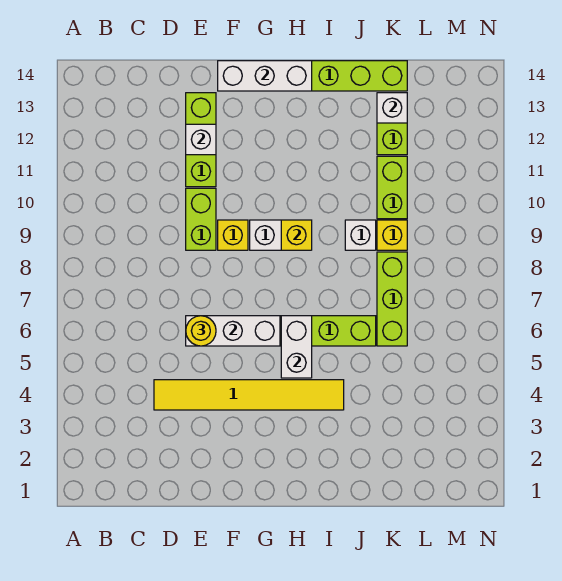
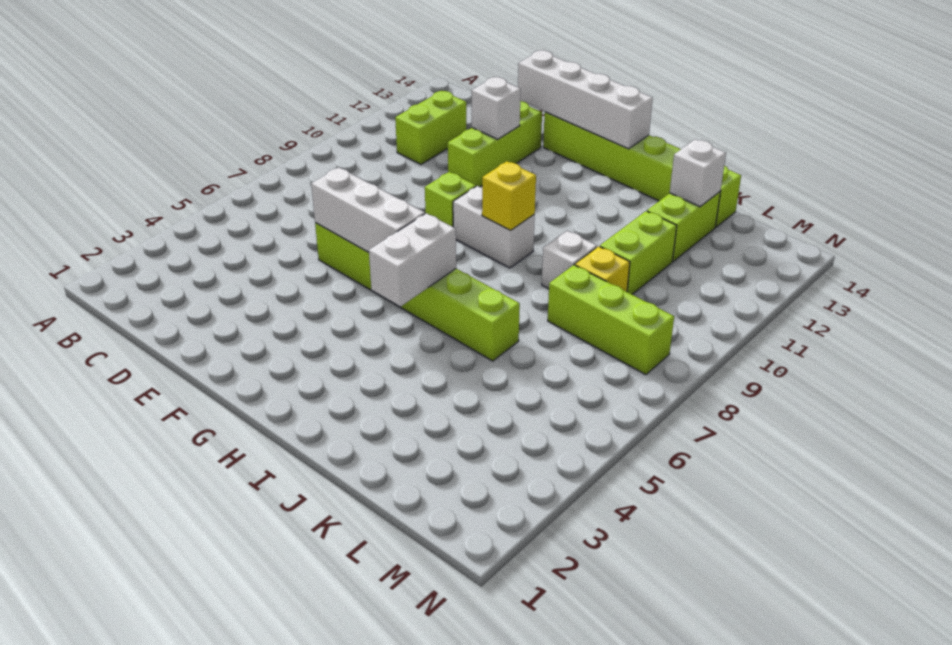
yellow tile D4:I4 level 1 -> none
yellow round brick E6 level 3 -> none
lime brick E9:E10 level 1 -> lime brick C11:C12 level 1
yellow brick F9 level 1 -> lime brick F9 level 1
white brick F14:H14 level 2 -> white brick E14:H14 level 2
lime brick K6:K8 level 1 -> lime brick K8:M8 level 1

